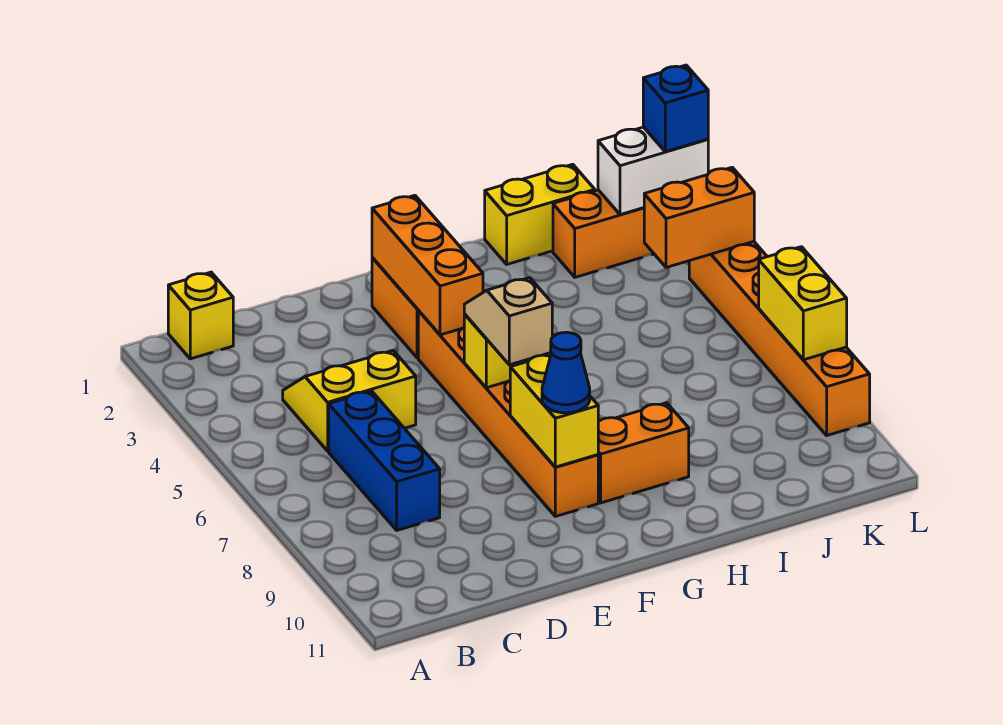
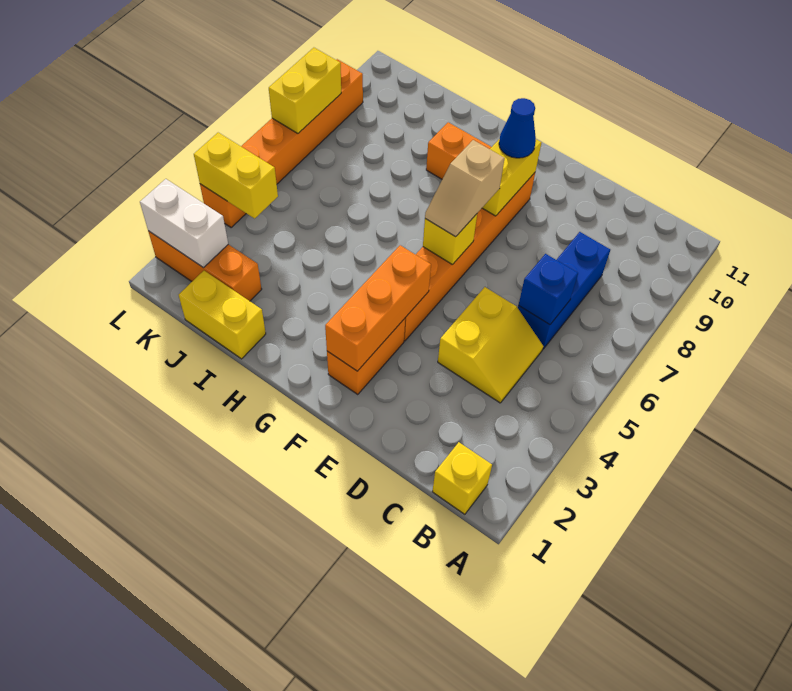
yellow slope C4:D5 level 1 top 5 -> yellow slope C4:D5 level 1 top D
orange brick K4:L4 level 2 -> yellow brick K4:L4 level 2
blue brick L2 level 3 -> blue brick C6 level 2

